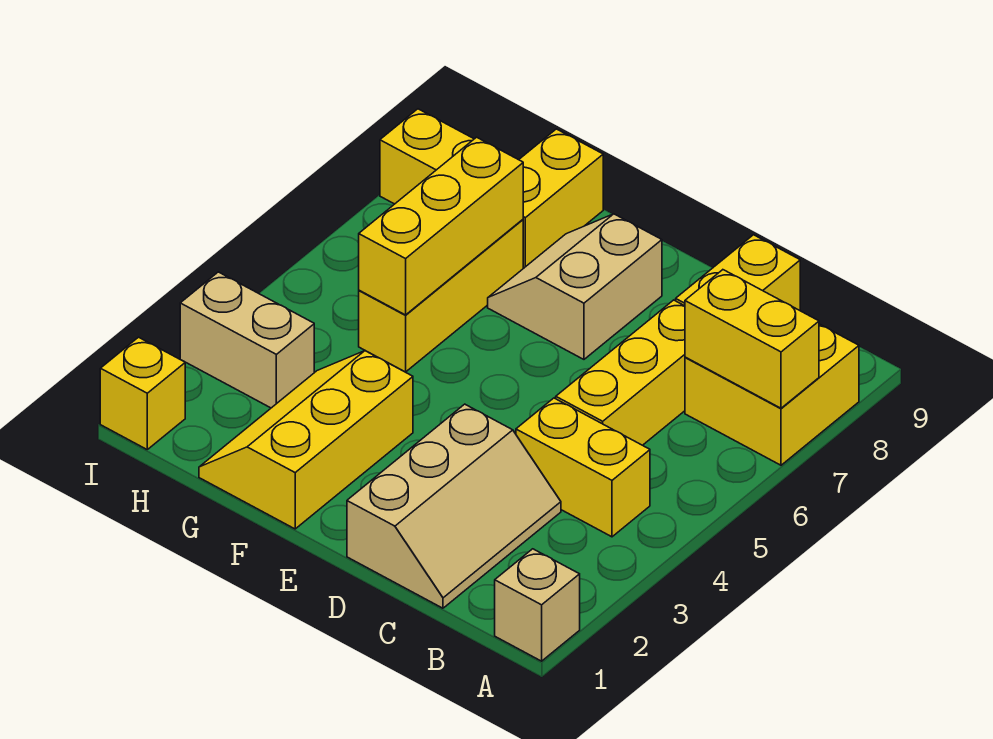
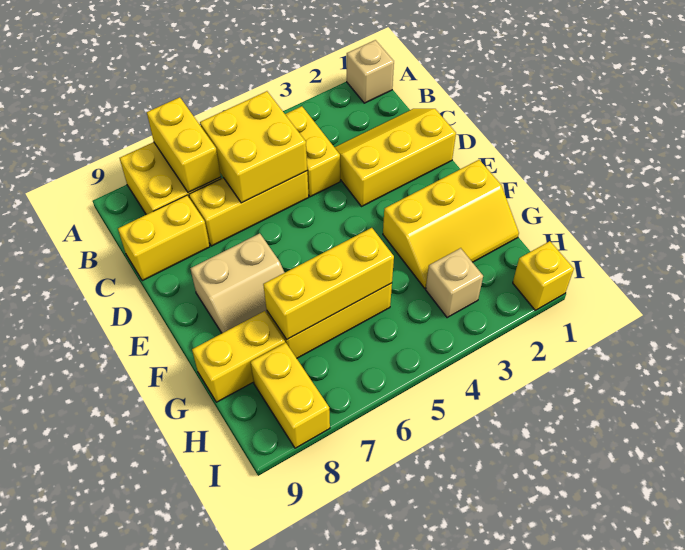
none -> yellow brick B5:C6 level 2
tan slope C1:D3 level 1 top D -> yellow slope C1:D3 level 1 top D
tan brick H3:I3 level 1 -> tan brick H3 level 1

